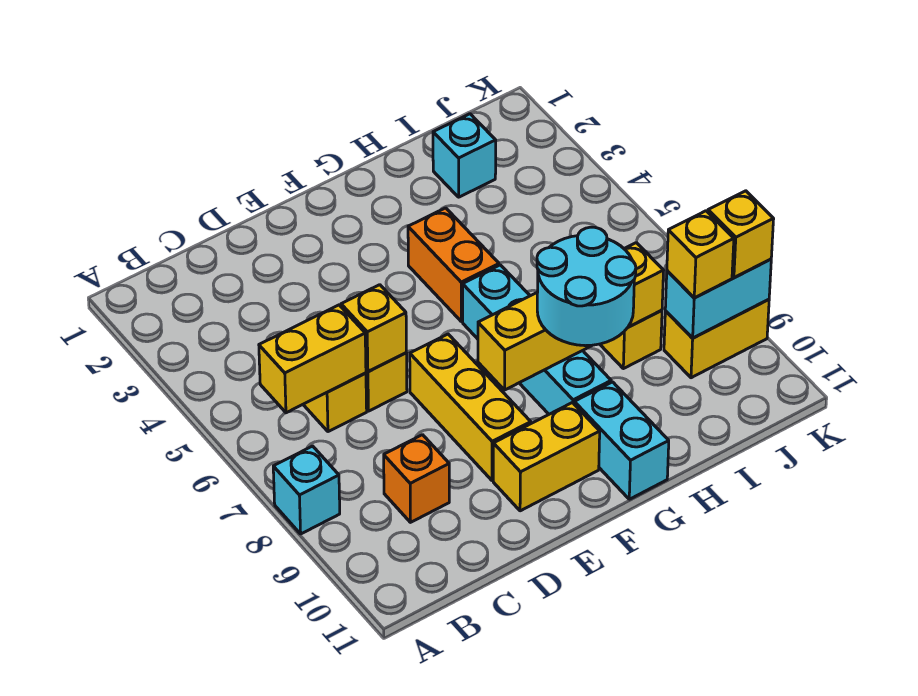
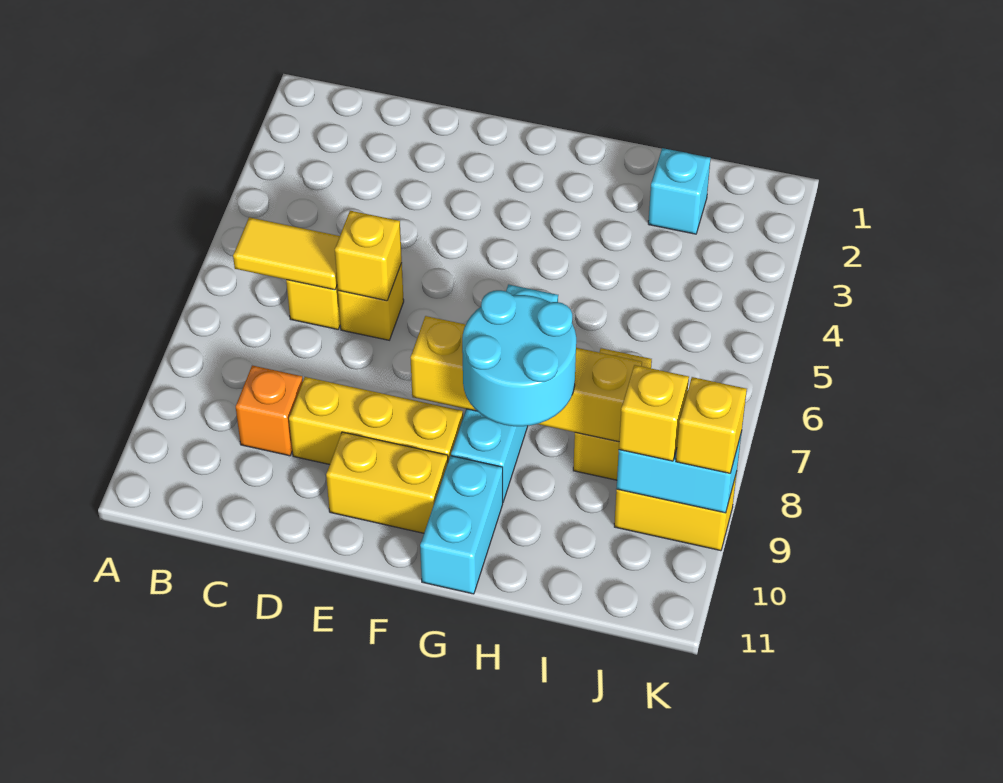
cyan brick A8 level 1 -> none
yellow brick B6:C6 level 2 -> yellow tile B6:C6 level 2
yellow brick E7:E9 level 1 -> yellow brick D9:F9 level 1
orange brick G4:G5 level 1 -> none

